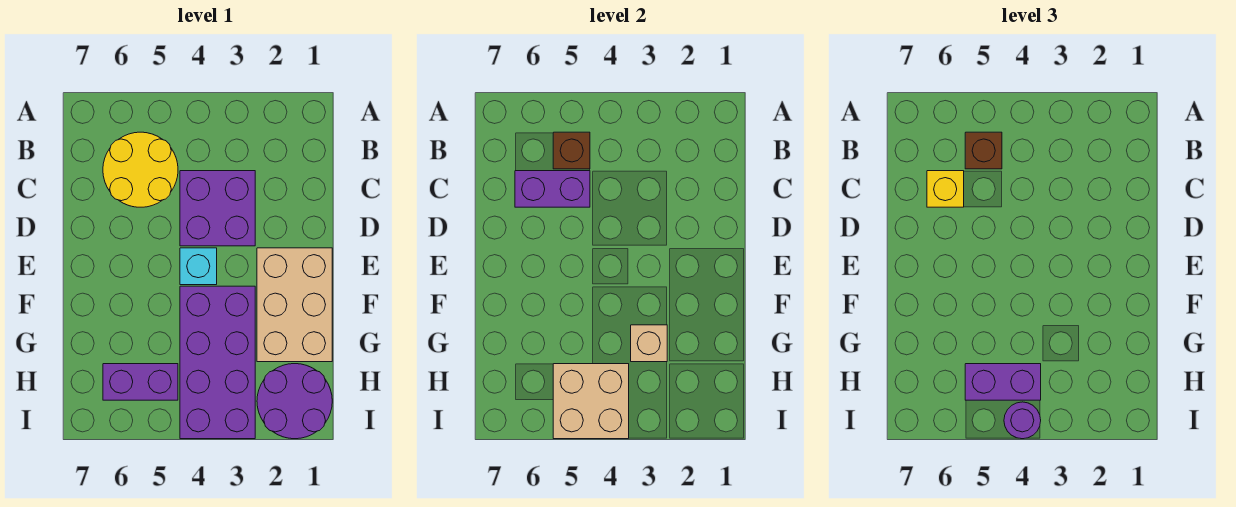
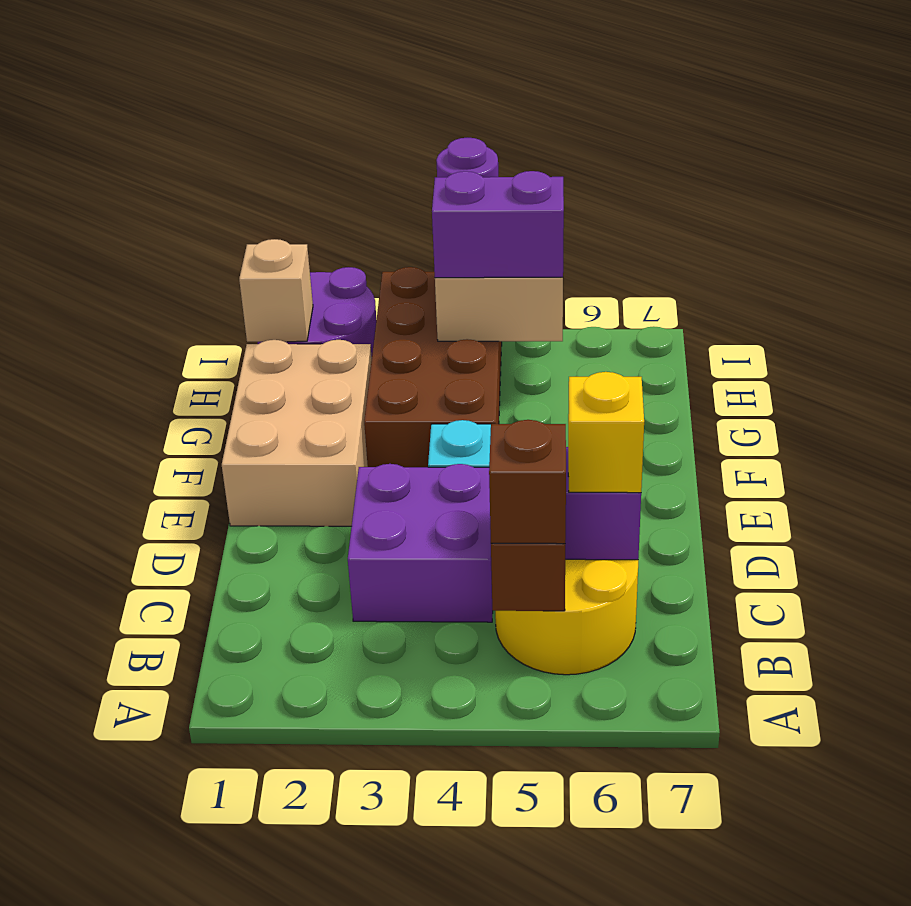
purple brick F3:I4 level 1 -> brown brick F3:I4 level 1
tan brick G3 level 2 -> tan brick H1 level 2
purple brick H5:H6 level 1 -> none

